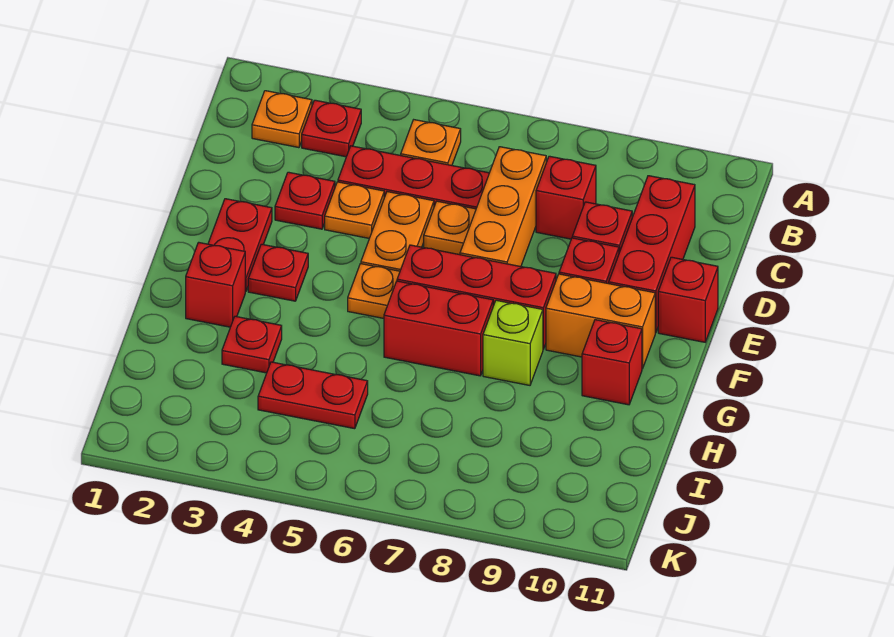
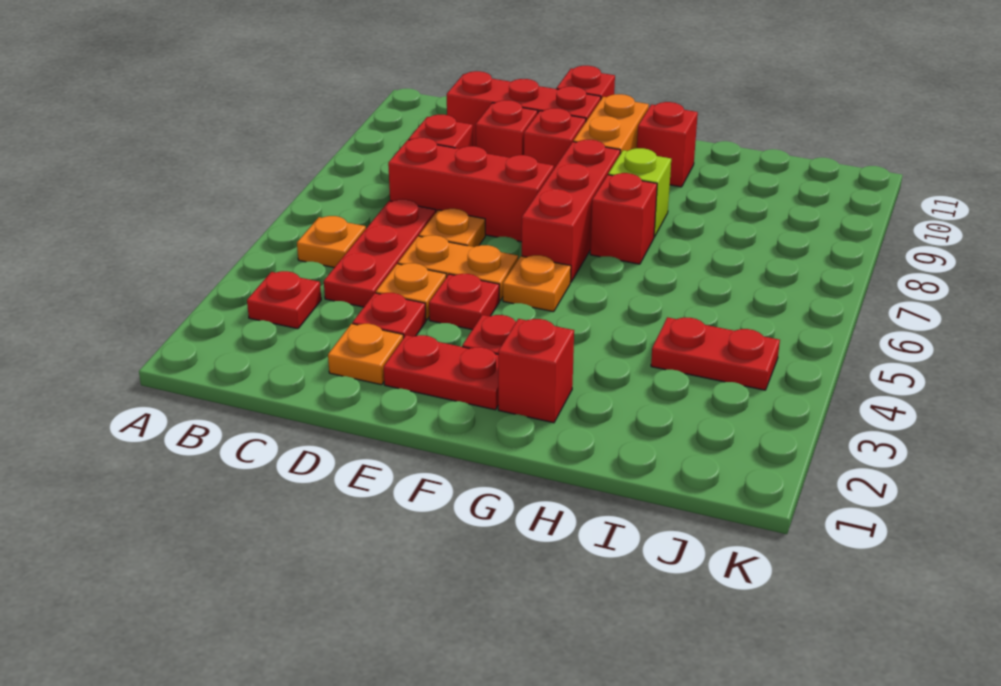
orange plate B2 level 1 -> orange plate D2 level 1
orange brick C7:E7 level 1 -> red brick C7:E7 level 1
red brick G6:G7 level 1 -> red brick G7 level 1
red plate H3 level 1 -> red plate E4 level 1
red plate I4:I5 level 1 -> red plate I4:J4 level 1

